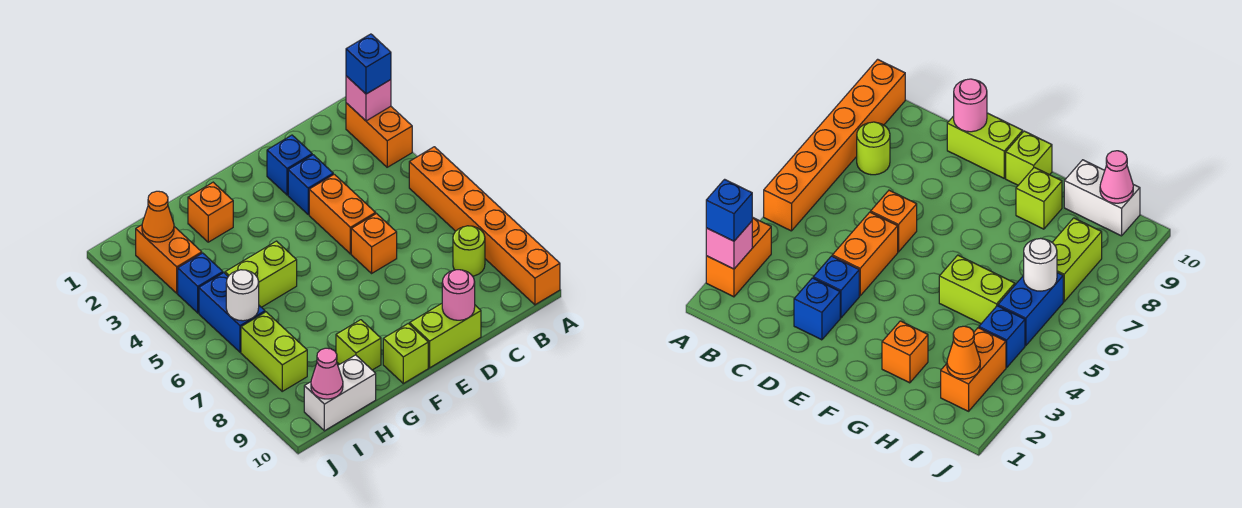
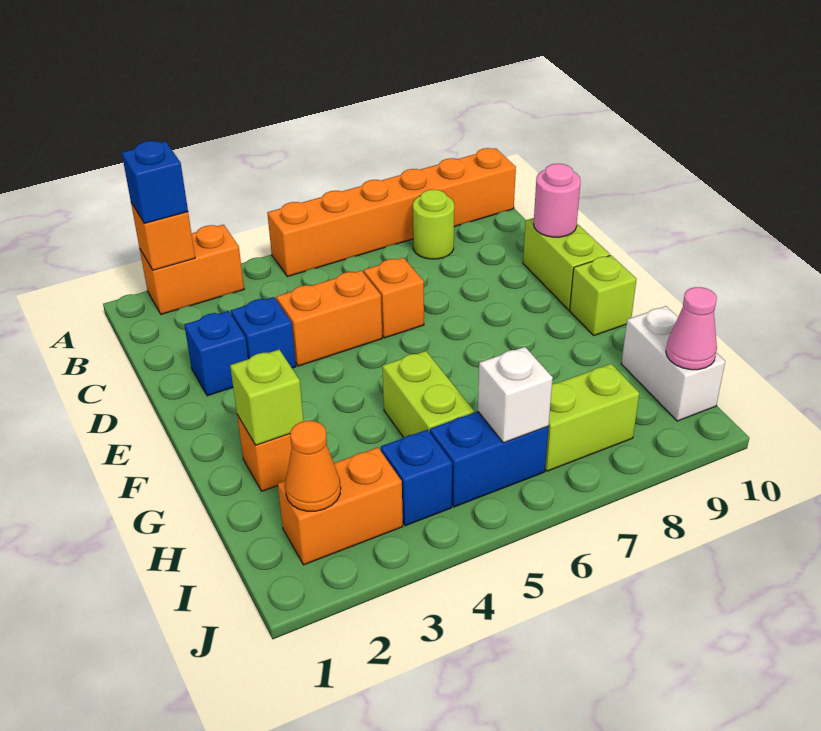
pink brick A2 level 2 -> orange brick A2 level 2
lime brick G9 level 1 -> lime brick G2 level 2
white round brick I6 level 2 -> white brick I6 level 2

